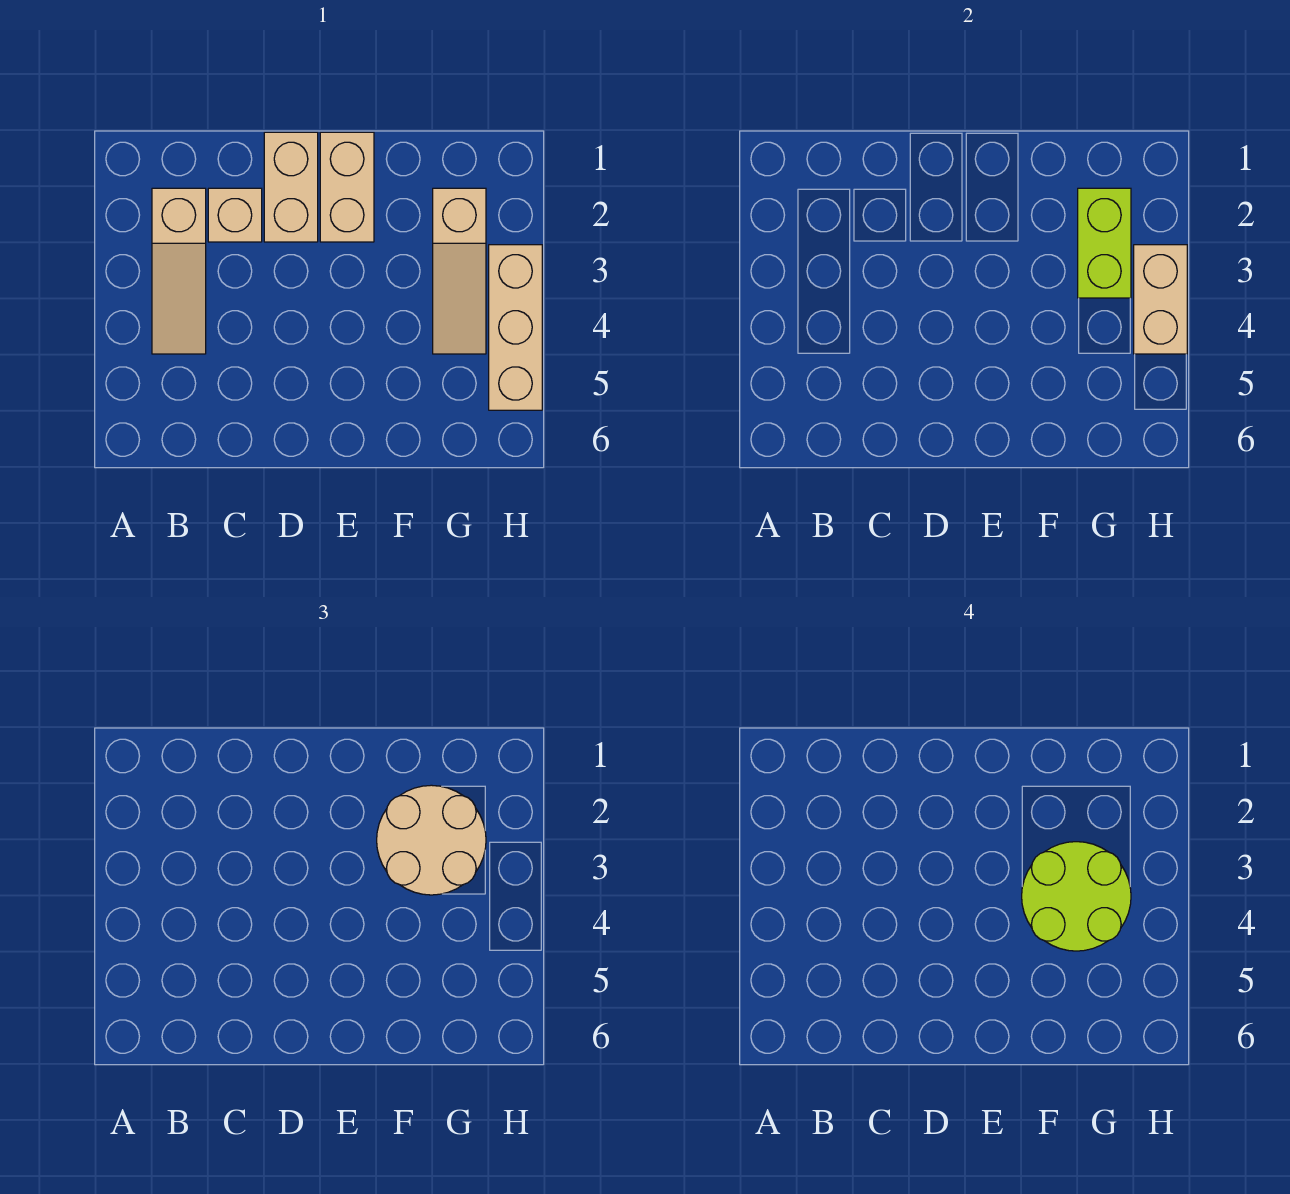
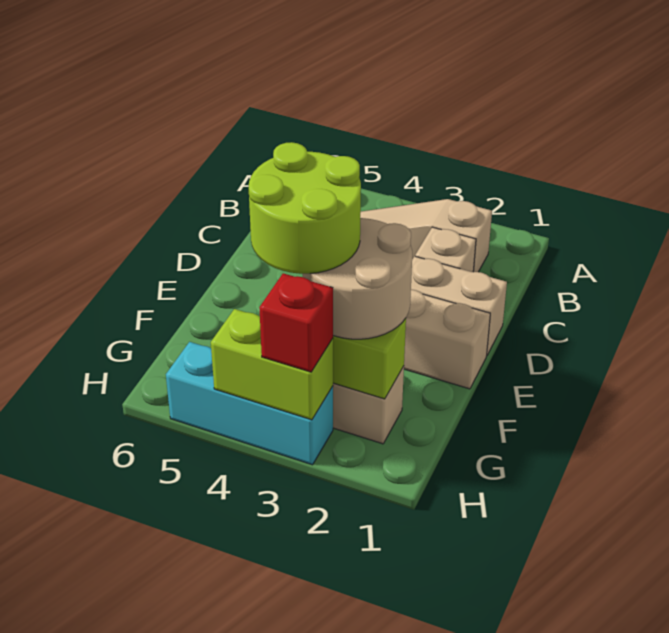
tan brick H3:H5 level 1 -> cyan brick H3:H5 level 1
tan brick H3:H4 level 2 -> lime brick H3:H4 level 2
none -> red brick H3 level 3

